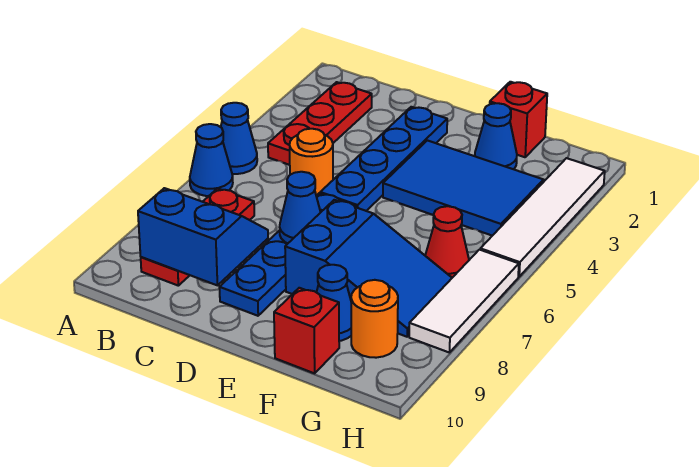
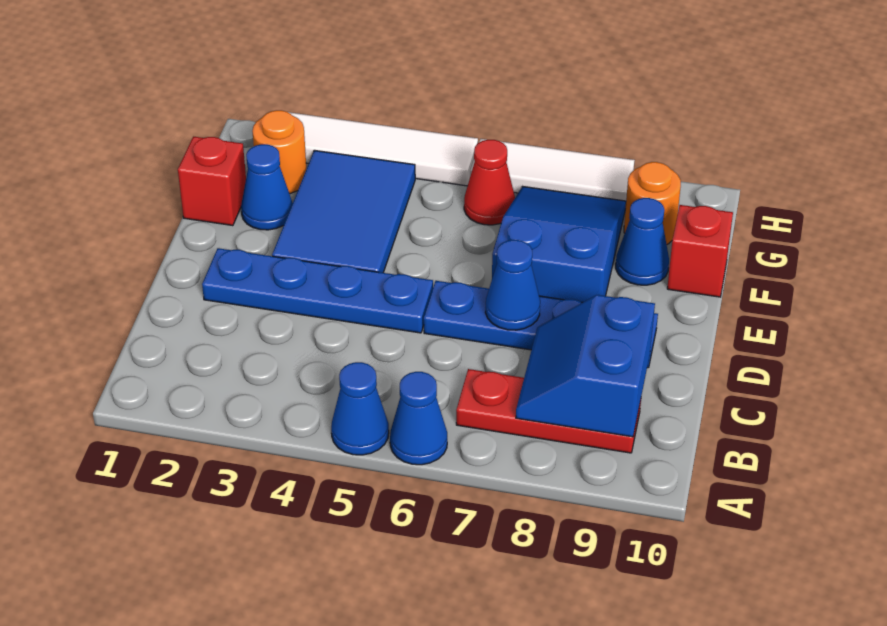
red plate B2:B4 level 1 -> none
orange round brick C5 level 1 -> orange round brick G2 level 1

